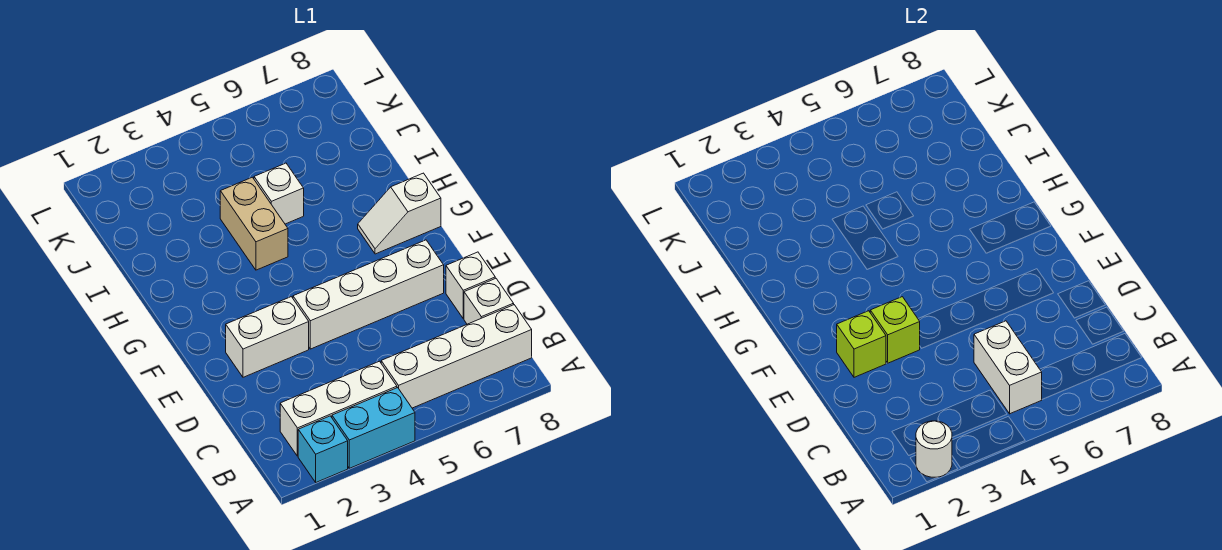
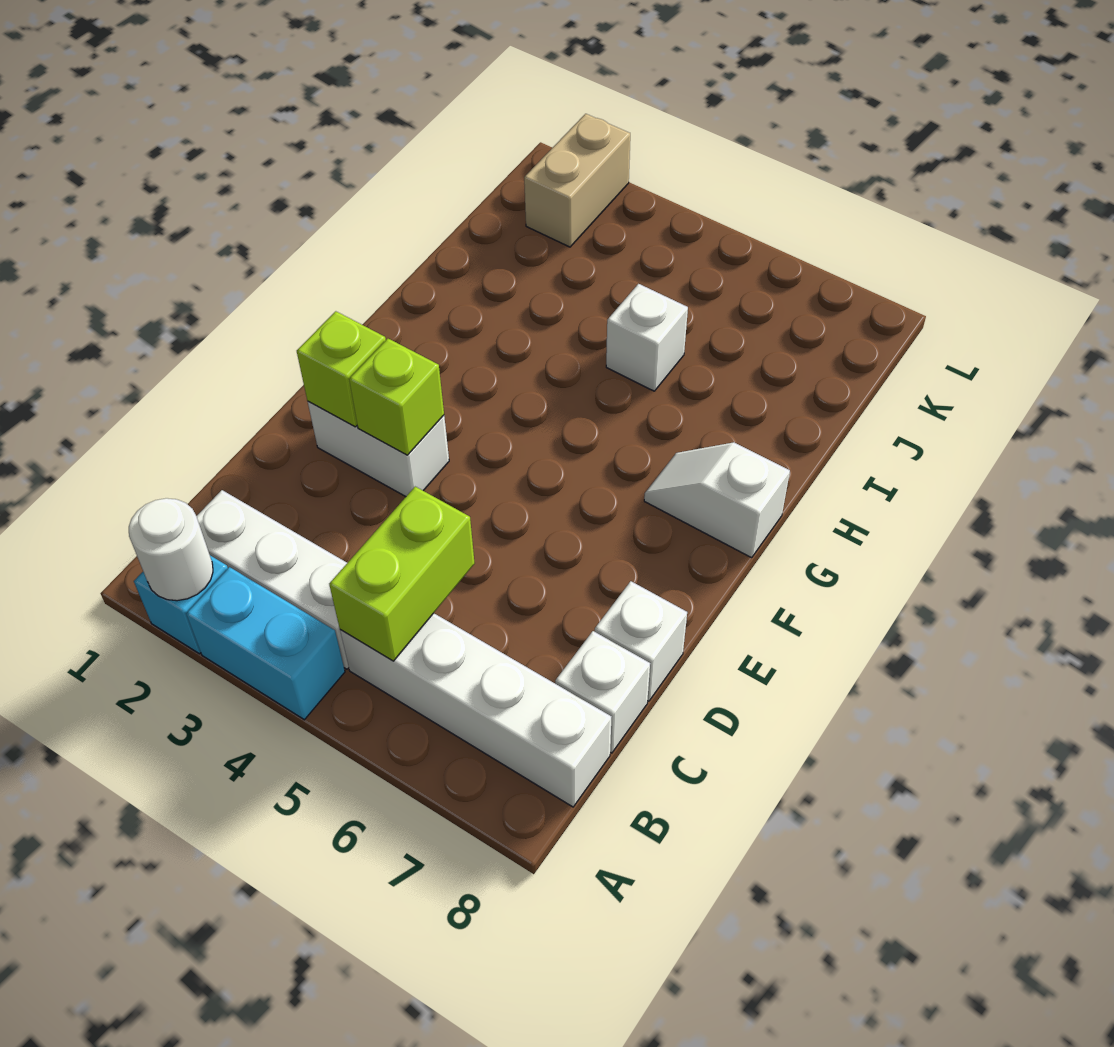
white brick B5:C5 level 2 -> lime brick B5:C5 level 2
white brick E4:E7 level 1 -> none
tan brick H4:I4 level 1 -> tan brick K2:L2 level 1

